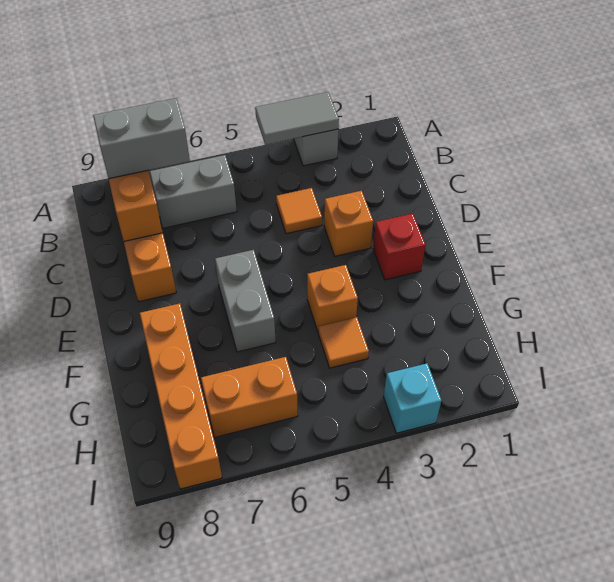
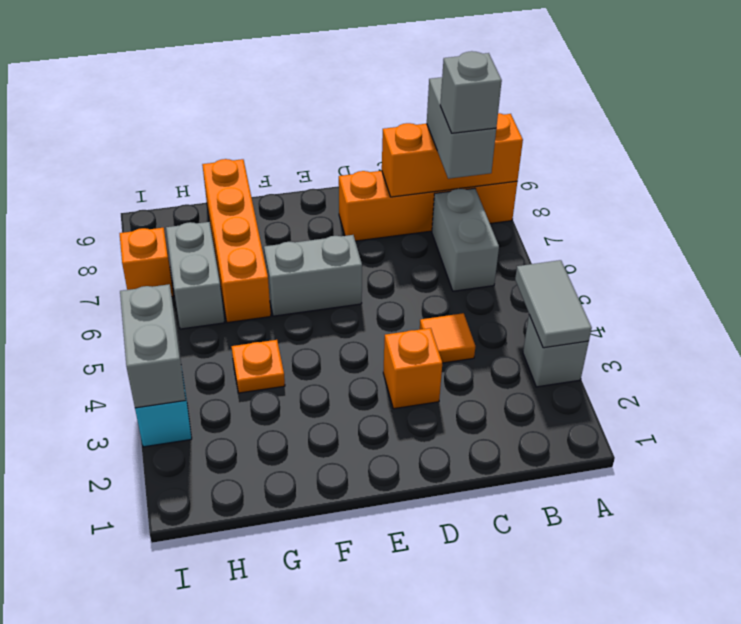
none -> grey brick B7 level 4
red brick E2 level 1 -> none
orange brick F4 level 1 -> orange brick I7 level 1
orange brick F8:I8 level 1 -> orange brick G6:G9 level 1
orange tile G4 level 1 -> orange plate G4 level 1
orange brick H6:H7 level 1 -> grey brick H6:H7 level 1
none -> grey brick I3:I4 level 2

